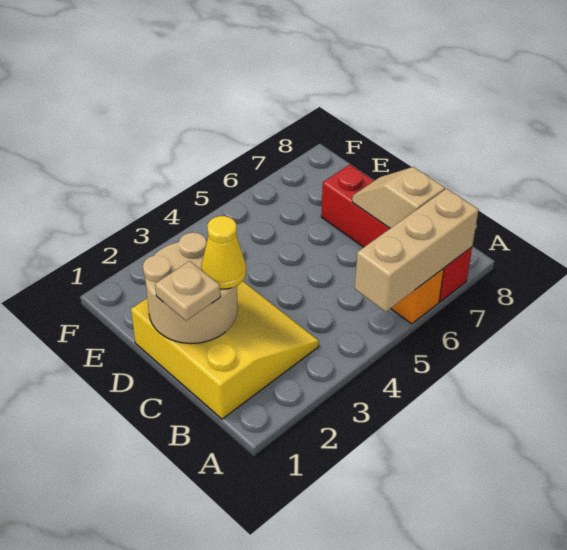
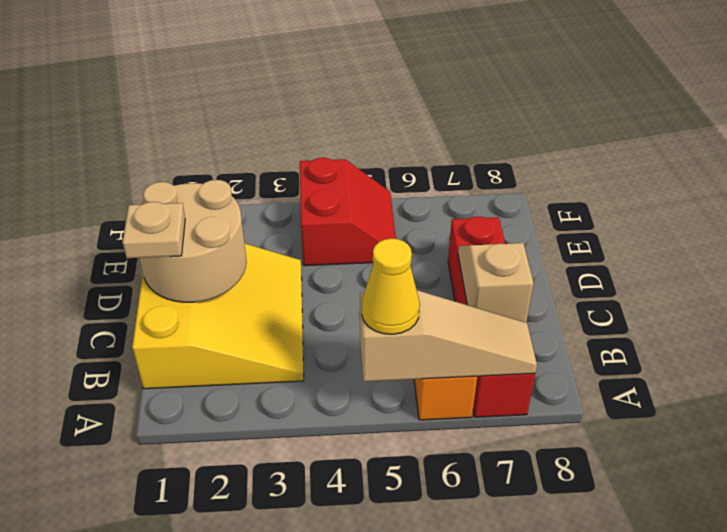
tan brick A5:A7 level 2 -> tan slope A5:A7 level 2 top 5
yellow cone C2 level 3 -> yellow cone A5 level 3
none -> red slope E4:F5 level 1 top 4

